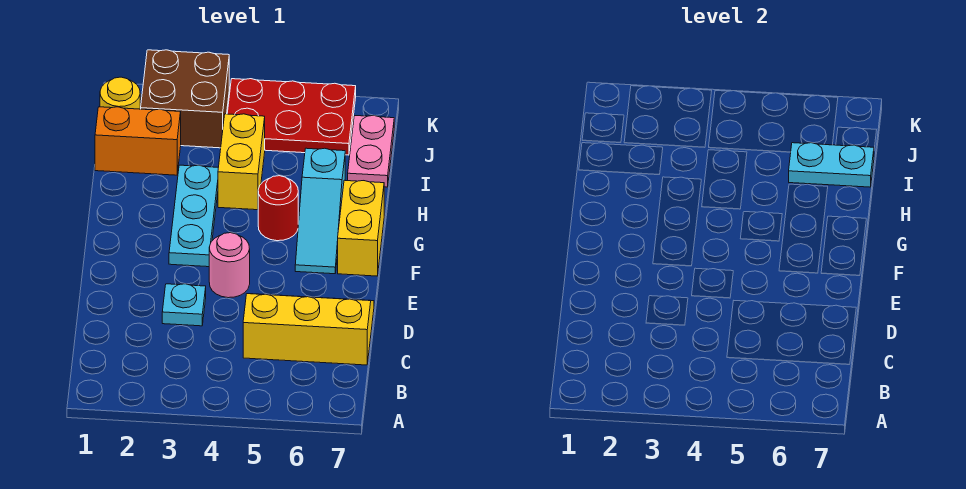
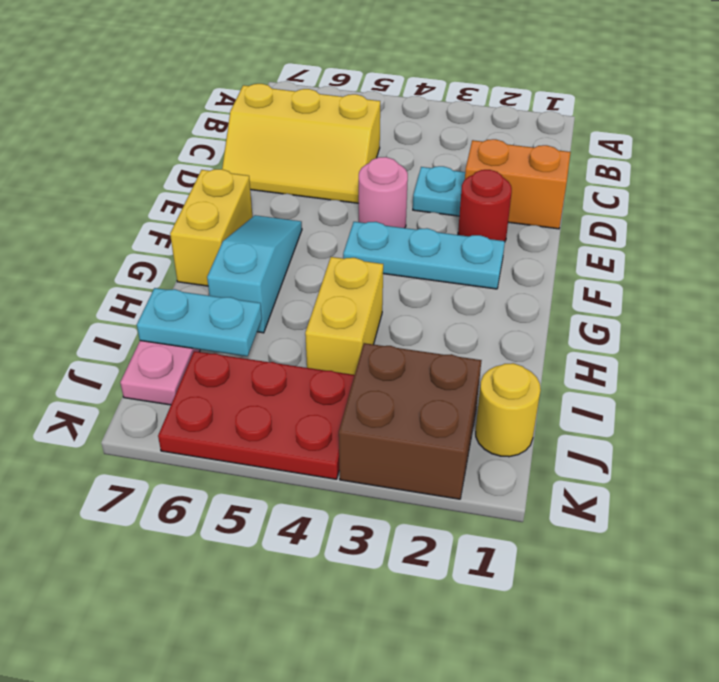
cyan plate F3:H3 level 1 -> cyan plate F2:F4 level 1
red round brick G5 level 1 -> red round brick E2 level 1
orange brick I1:I2 level 1 -> orange brick D1:D2 level 1

